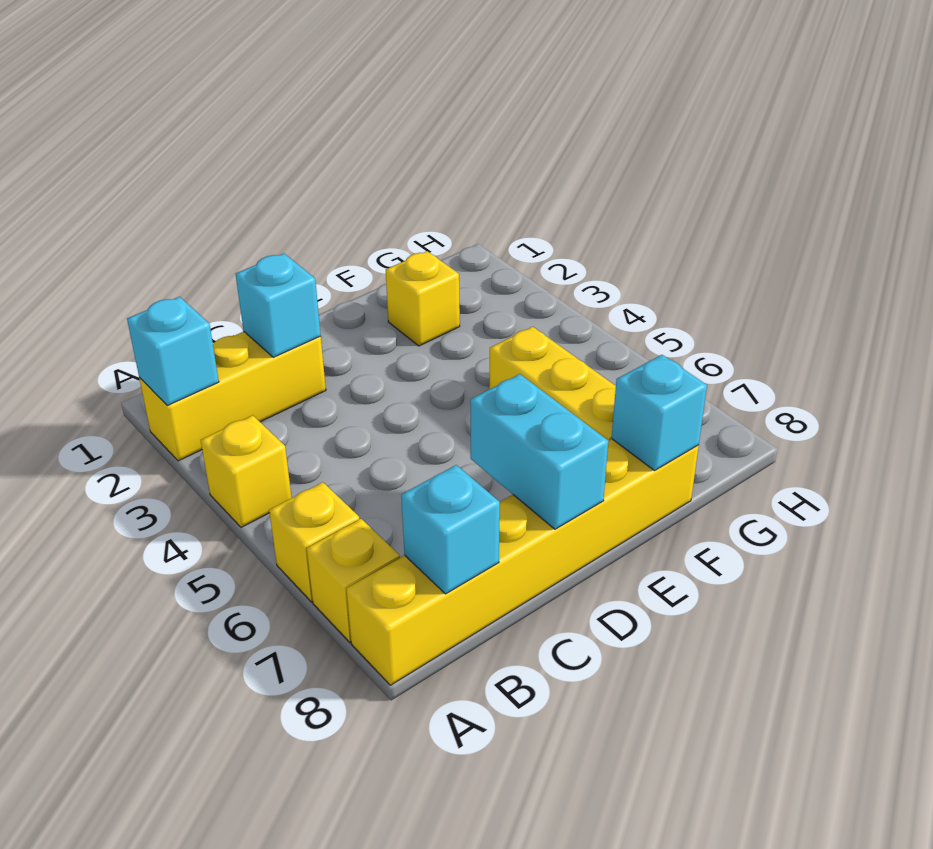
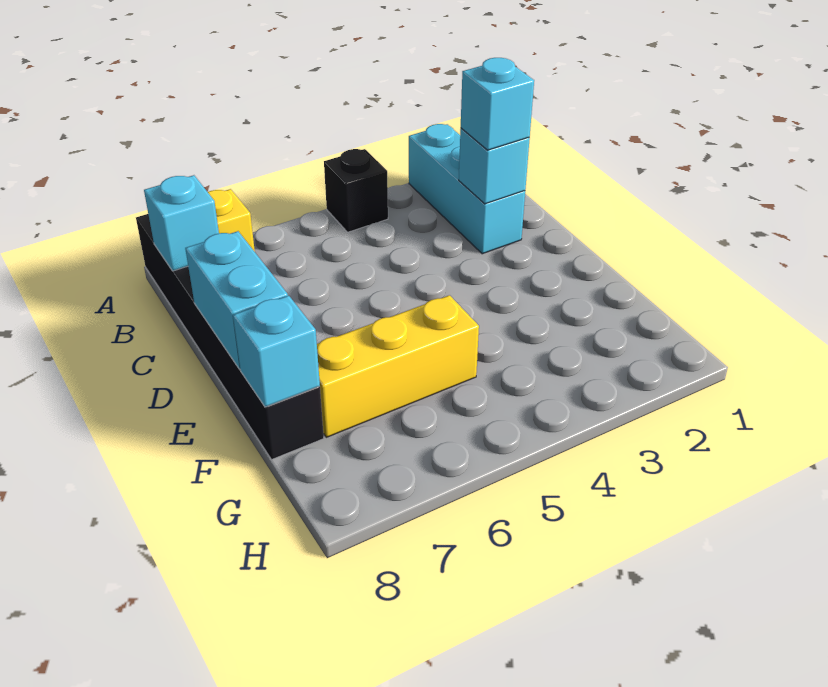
yellow brick A2:C2 level 1 -> cyan brick A2:C2 level 1
cyan brick A2 level 2 -> cyan brick C2 level 3
yellow brick A4 level 1 -> black brick A4 level 1
yellow brick A6 level 1 -> none
yellow brick A8:F8 level 1 -> black brick A8:F8 level 1
cyan brick D7:D8 level 2 -> cyan brick D8:E8 level 2
yellow brick F2 level 1 -> none

